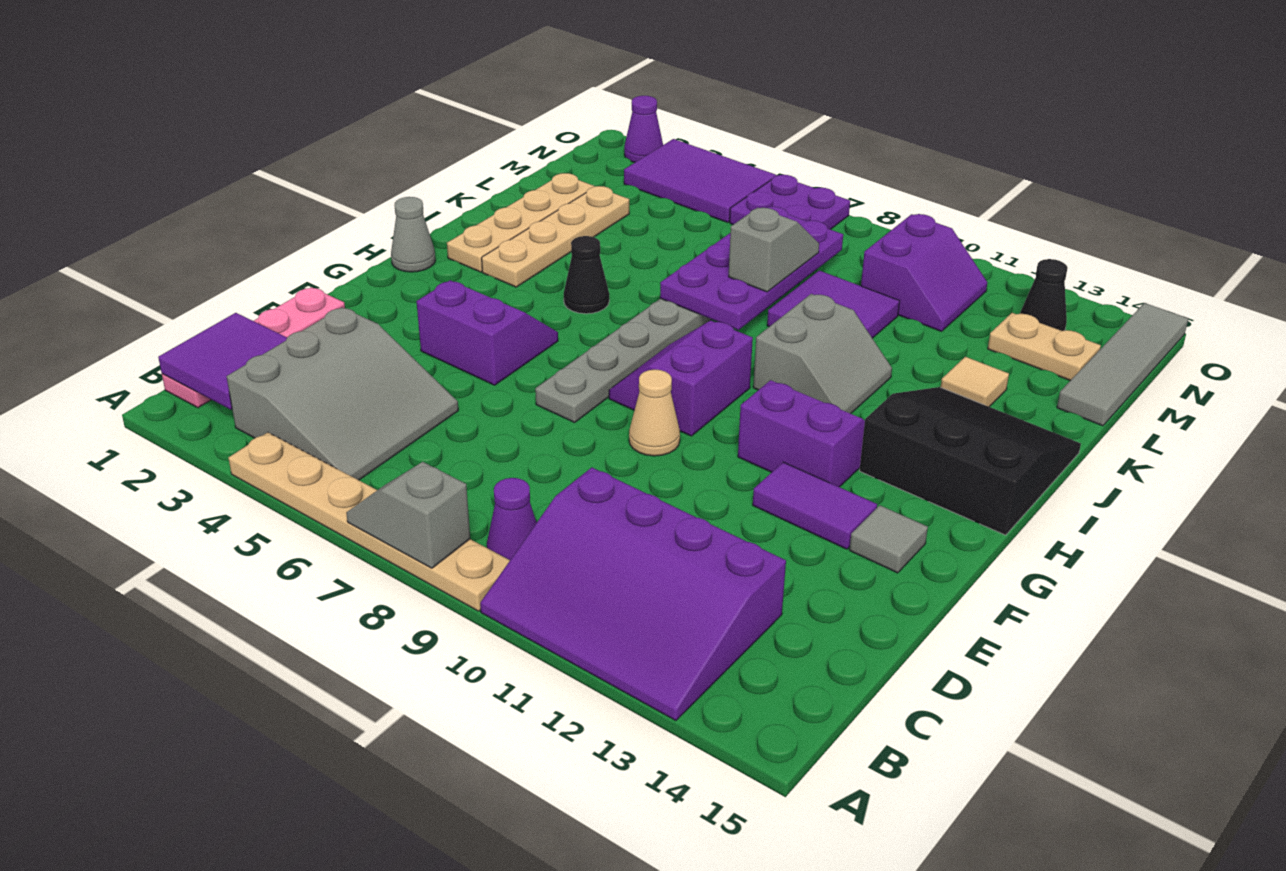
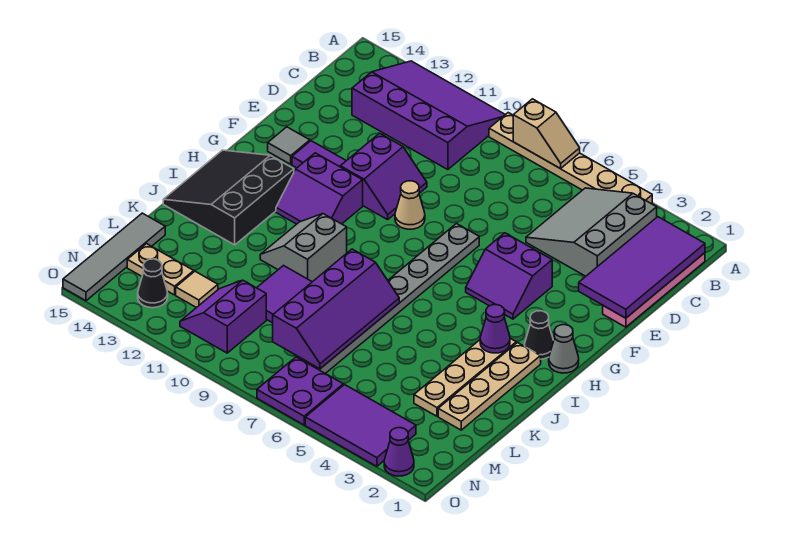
grey slope A7:A8 level 2 top 8 -> tan slope A7:A8 level 2 top 8
purple tile B1:C2 level 2 -> purple tile B1:E2 level 2
purple cone B9 level 1 -> purple cone I3 level 2
purple slope G8:H9 level 1 top 9 -> purple slope E10:F11 level 1 top 11
black slope H13:J15 level 1 top H -> black slope H13:J15 level 1 top 13
black cone I5 level 1 -> black cone H2 level 1
purple plate J7:M8 level 2 -> purple slope J7:M8 level 2 top 8
grey slope K8:L8 level 3 top K -> none
tan tile K13 level 1 -> tan tile M12 level 1

